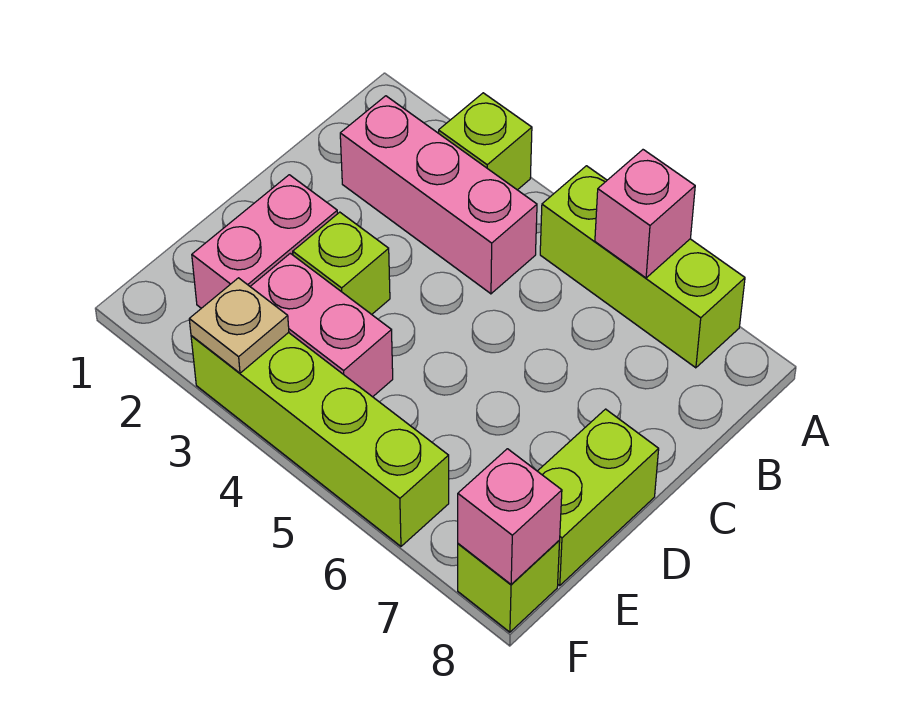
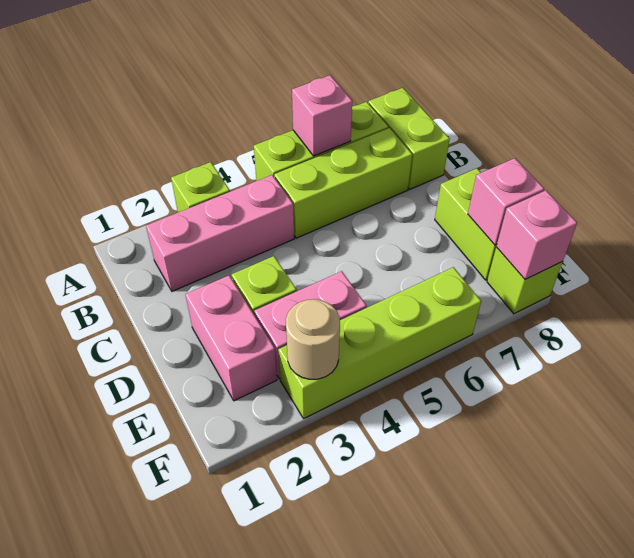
none -> lime brick A8:B8 level 1
none -> lime brick B5:B7 level 1
none -> pink brick E8 level 2
tan plate F3 level 2 -> tan round brick F3 level 2

